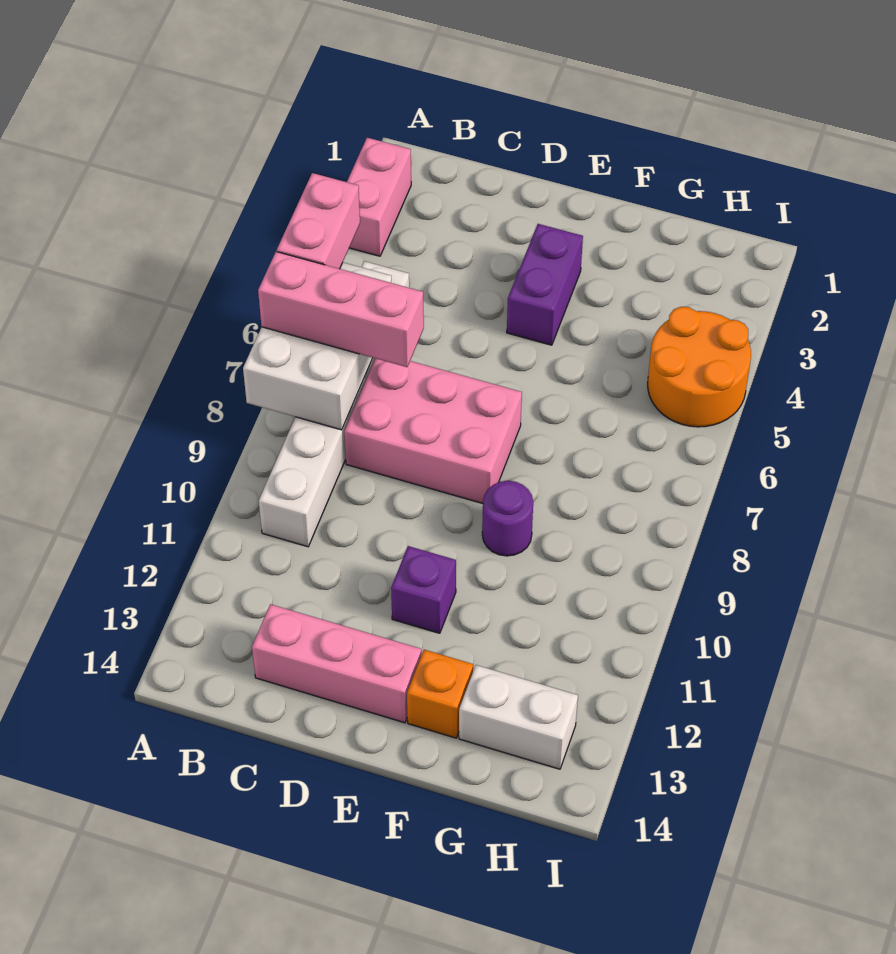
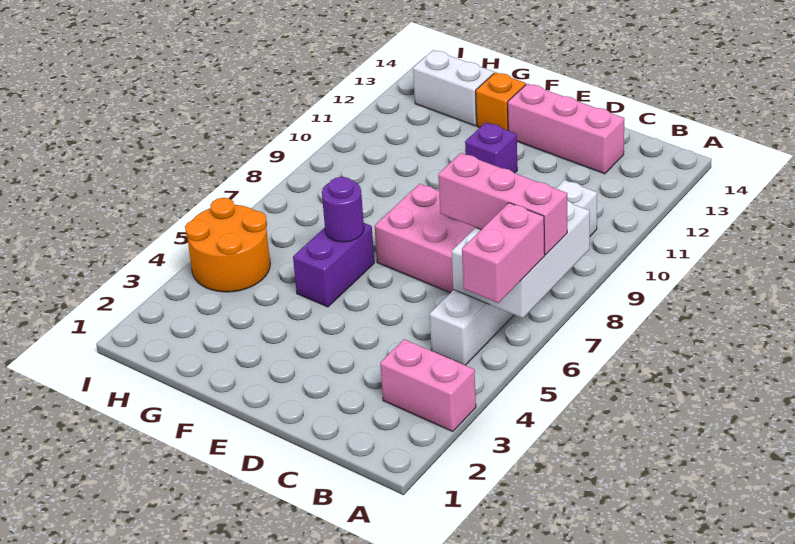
pink brick A2:A3 level 1 -> pink brick A3:B3 level 1
purple brick E3:E4 level 1 -> purple brick F5:F6 level 1
purple round brick F9 level 1 -> purple round brick F6 level 2

